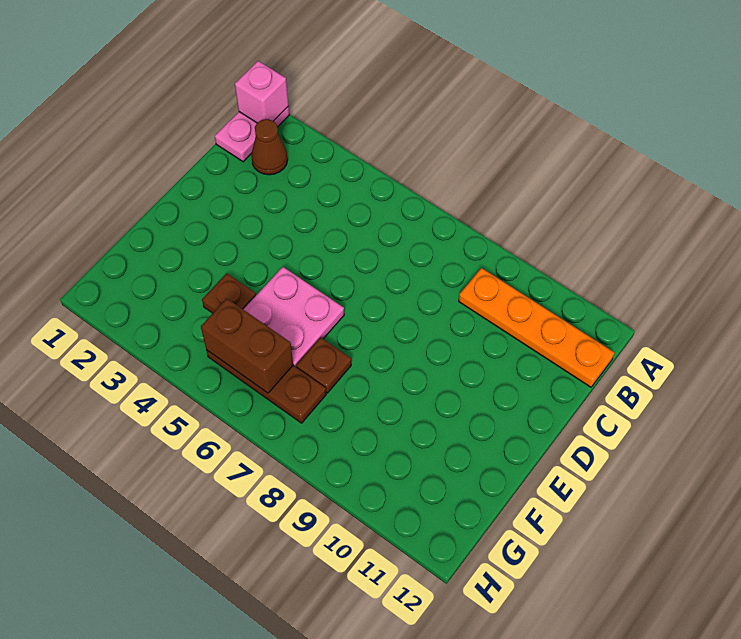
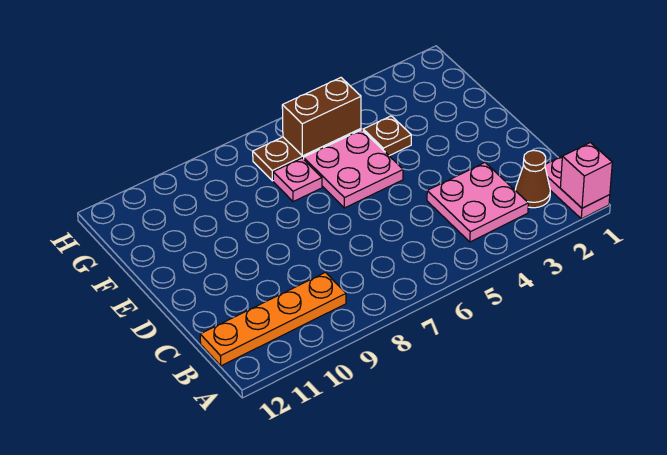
none -> pink plate B3:C4 level 1
brown plate F7 level 1 -> pink plate F7 level 1

